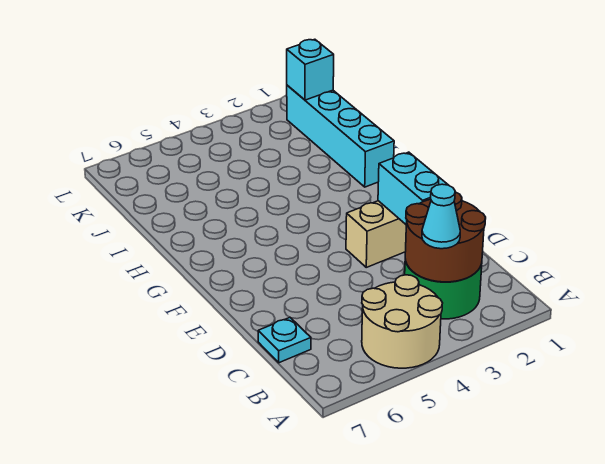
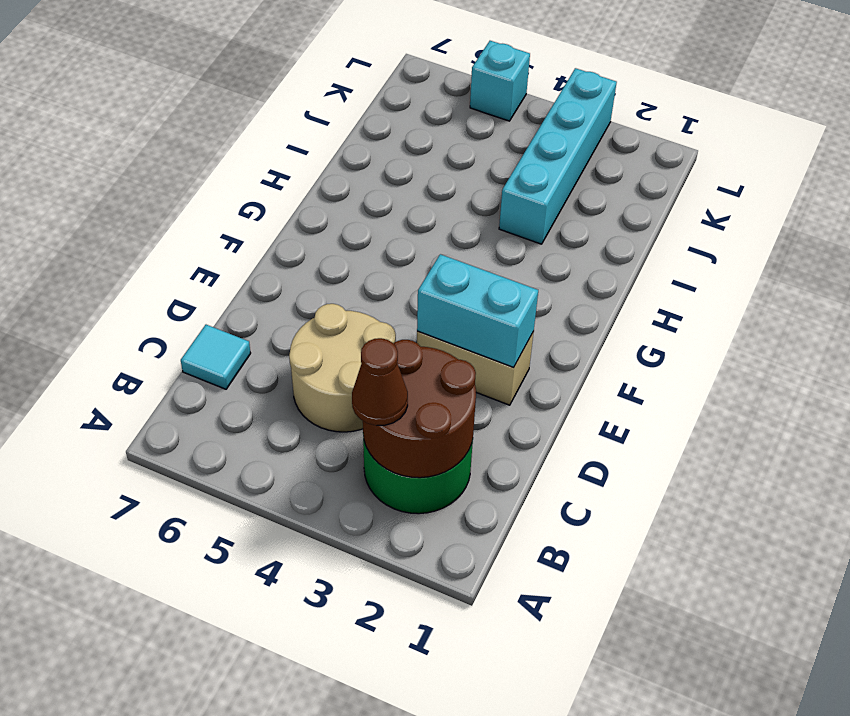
tan round brick A4:B5 level 1 -> tan round brick C4:D5 level 1
cyan cone B3 level 3 -> brown cone B3 level 3
cyan plate C7 level 1 -> cyan tile C7 level 1
cyan brick D2:E2 level 2 -> cyan brick E2:E3 level 2
cyan brick H1:K1 level 1 -> cyan brick I3:L3 level 1
cyan brick K1 level 2 -> cyan brick L5 level 1

